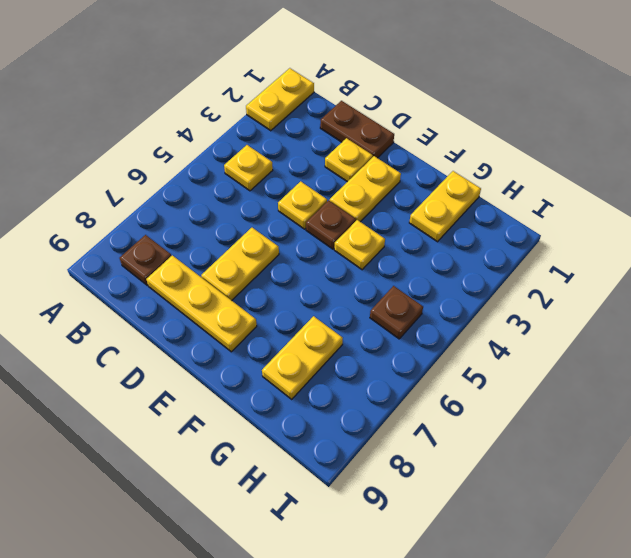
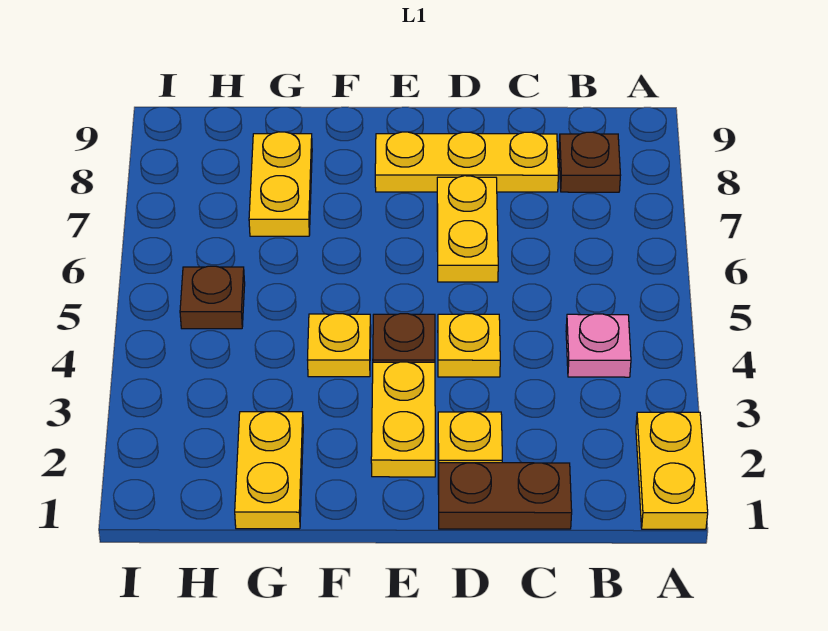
yellow plate B4 level 1 -> pink plate B4 level 1

